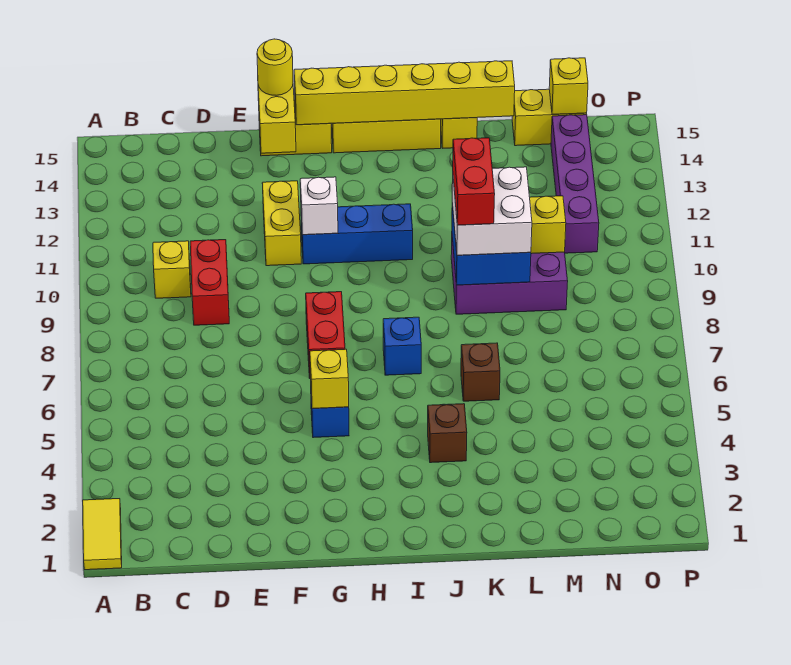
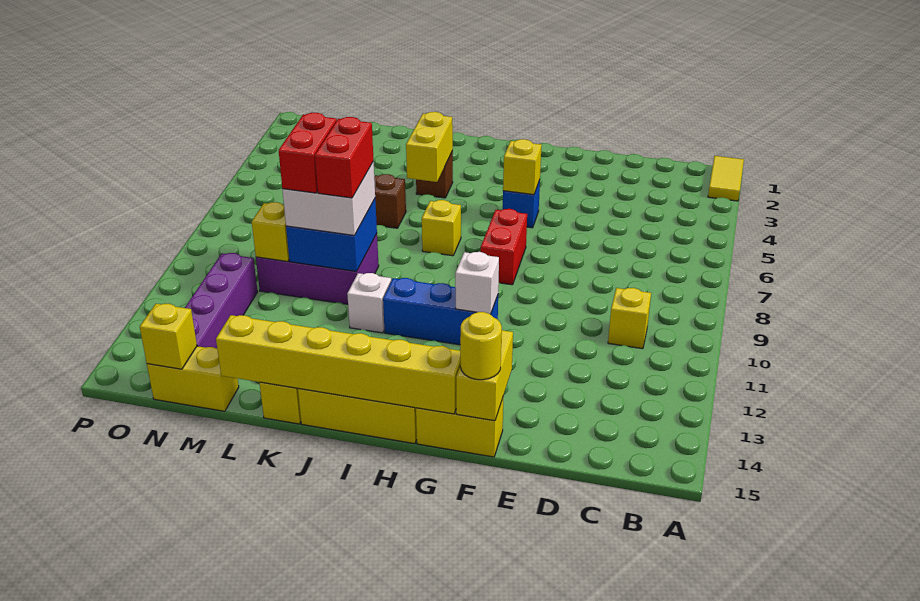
red brick D9:D10 level 1 -> red brick L9:L10 level 4
yellow brick F11:F12 level 1 -> yellow brick J4:J5 level 2
blue brick I7 level 1 -> yellow brick I7 level 1
none -> white brick J11 level 1

